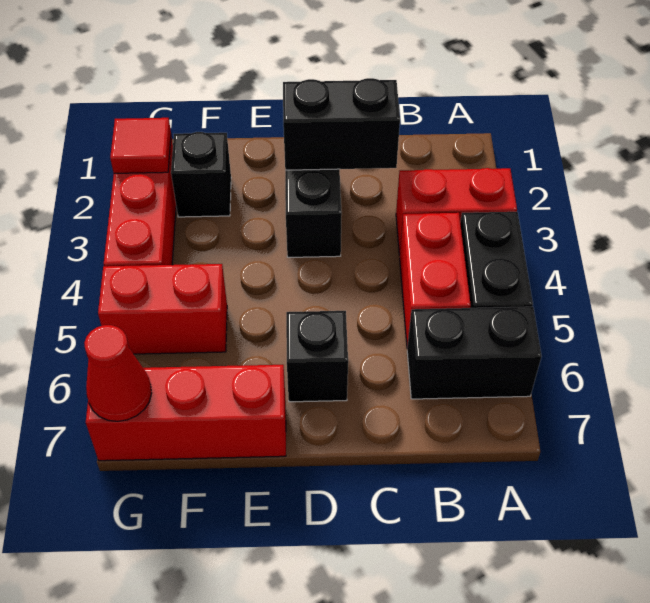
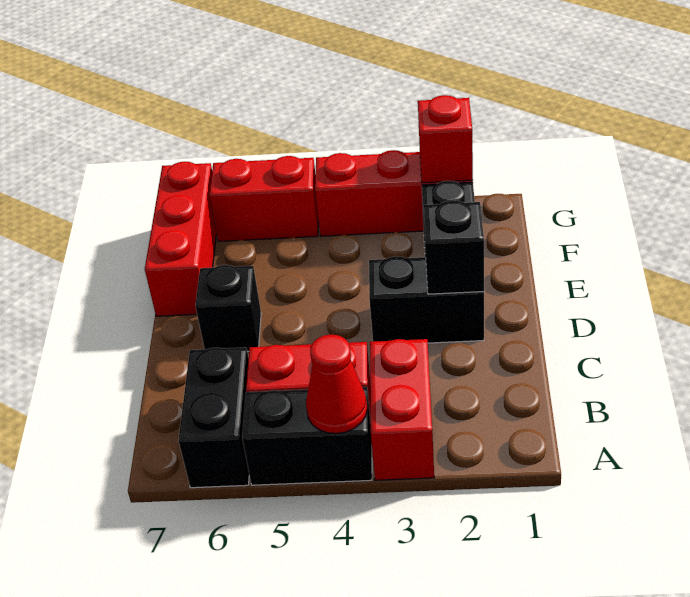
black brick C2:D2 level 2 -> black brick D2 level 2
red brick F5:G5 level 1 -> red brick G5:G6 level 1
red tile G2 level 2 -> red brick G2 level 2
red cone G7 level 2 -> red cone A4 level 2

